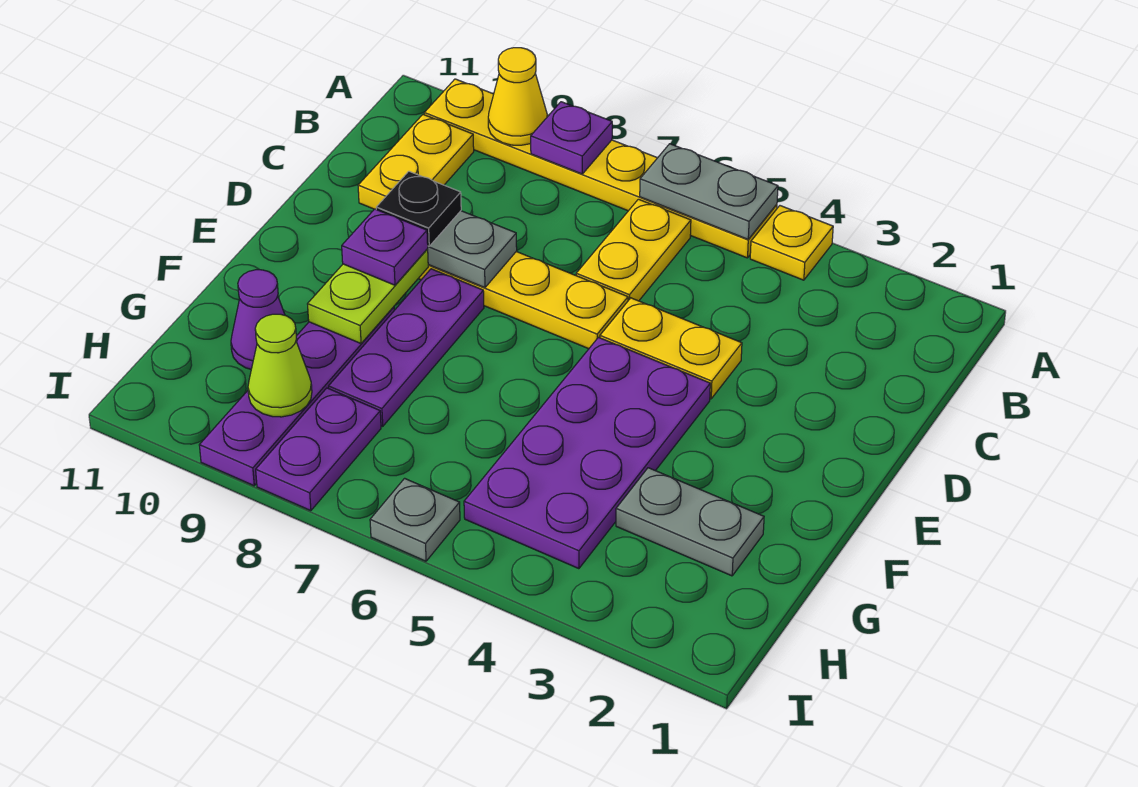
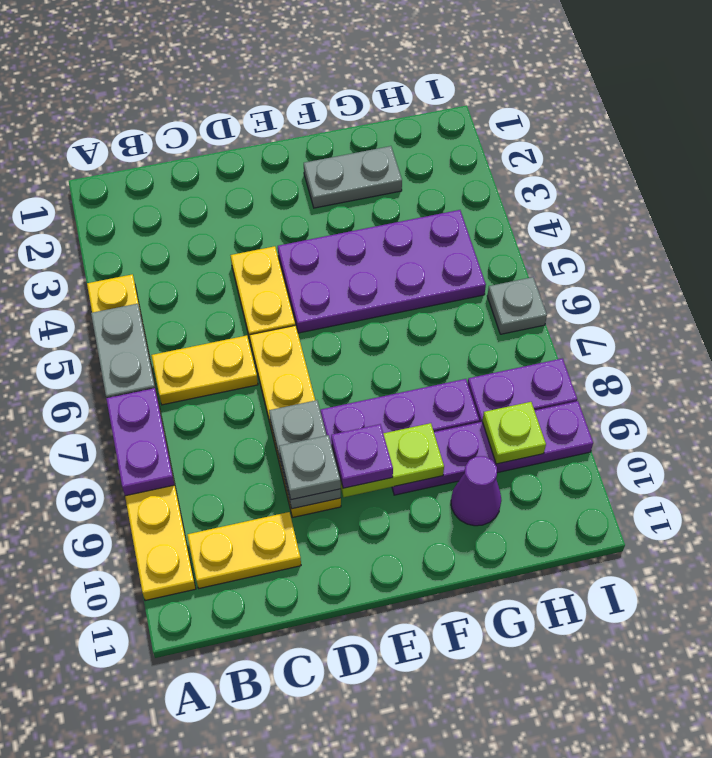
purple plate A8 level 2 -> purple plate A7:A8 level 2
yellow cone A9 level 2 -> none
black plate D9 level 3 -> grey plate D9 level 3
grey plate G2:G3 level 1 -> grey plate F2:G2 level 1
lime cone H9 level 2 -> lime plate H9 level 2

